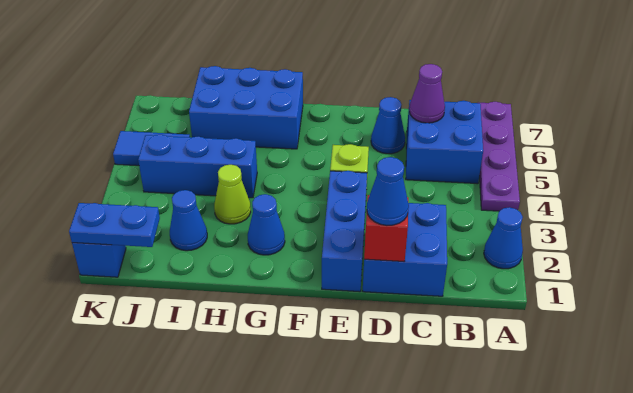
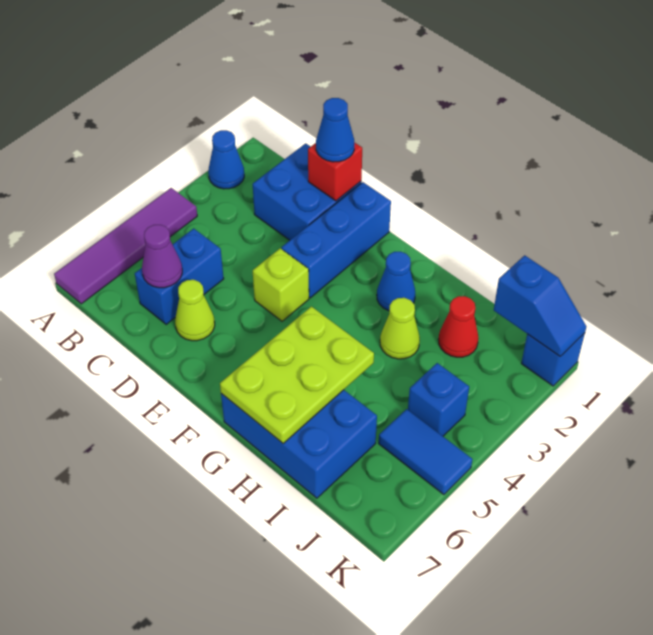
purple plate A4:A7 level 1 -> purple tile A4:A7 level 1
blue brick B5:C6 level 1 -> blue brick C5:C6 level 1
blue cone D6 level 1 -> lime cone D6 level 1
none -> lime plate G5:H7 level 2
blue brick H4:J4 level 1 -> blue brick J4 level 1
blue cone I2 level 1 -> red cone I2 level 1
blue plate J1:K1 level 2 -> blue slope J1:K1 level 2 top J

